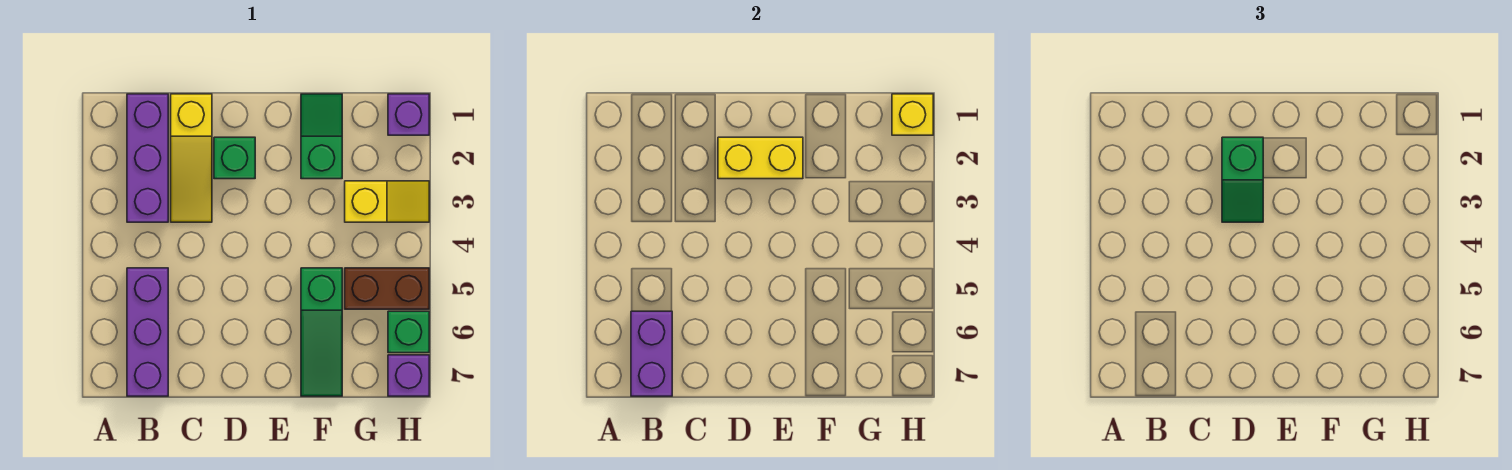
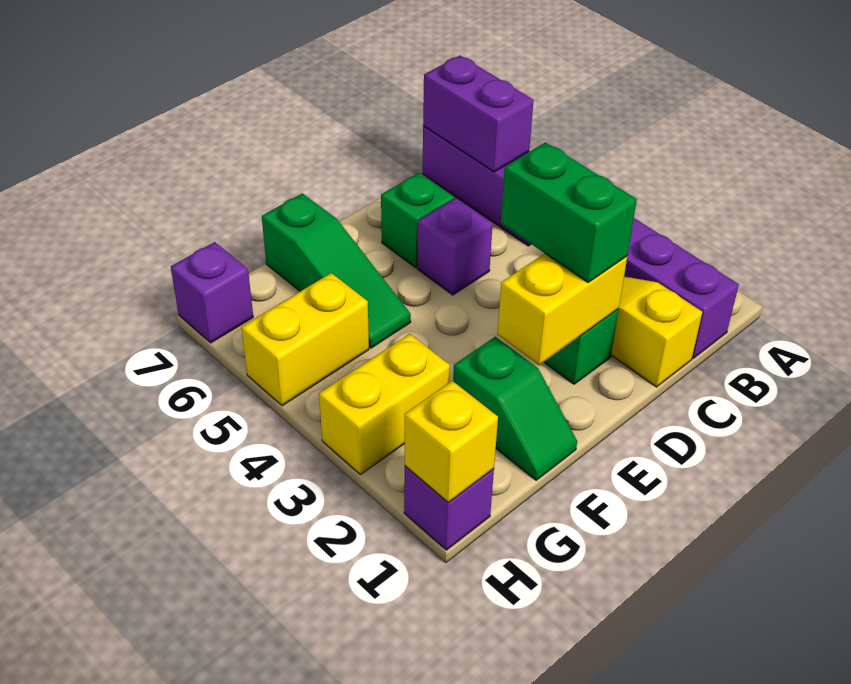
green slope D2:D3 level 3 top 2 -> green brick D2:D3 level 3
none -> purple brick D5 level 1
green slope F5:F7 level 1 top 5 -> green slope F5:F7 level 1 top 7
yellow slope G3:H3 level 1 top G -> yellow brick G3:H3 level 1
brown brick G5:H5 level 1 -> yellow brick G5:H5 level 1
green brick H6 level 1 -> green brick D6 level 1

